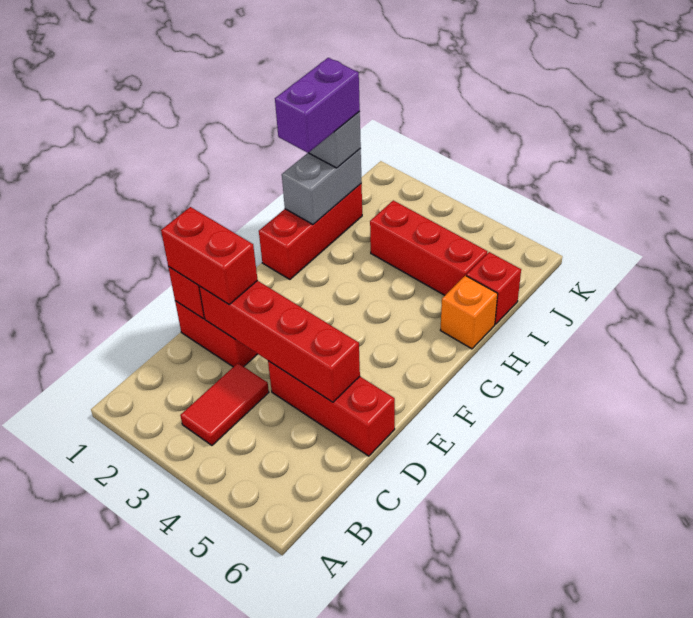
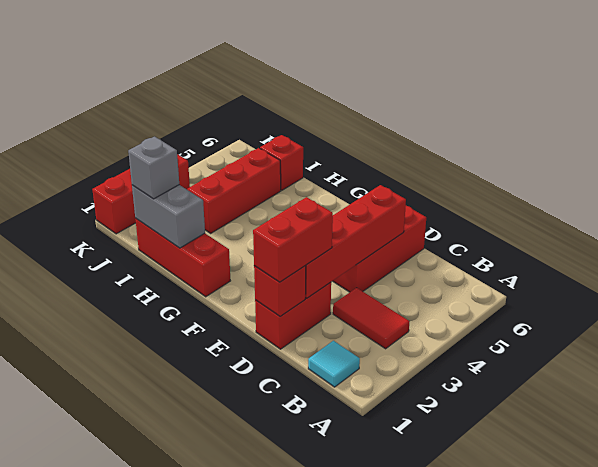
none -> cyan tile B1 level 1
purple brick H1:I1 level 4 -> none
orange brick H6 level 1 -> none
none -> red brick K1:K3 level 1

